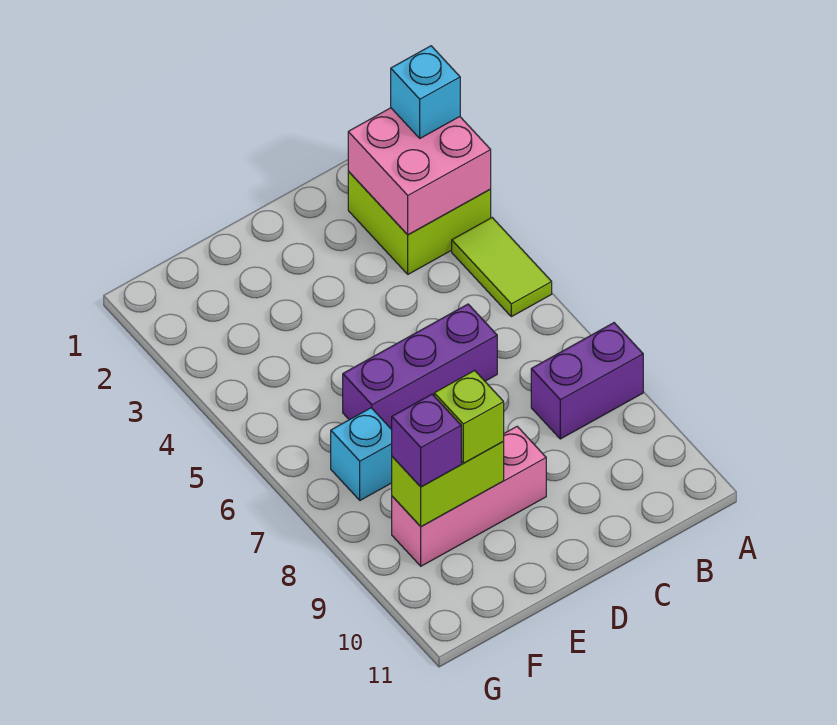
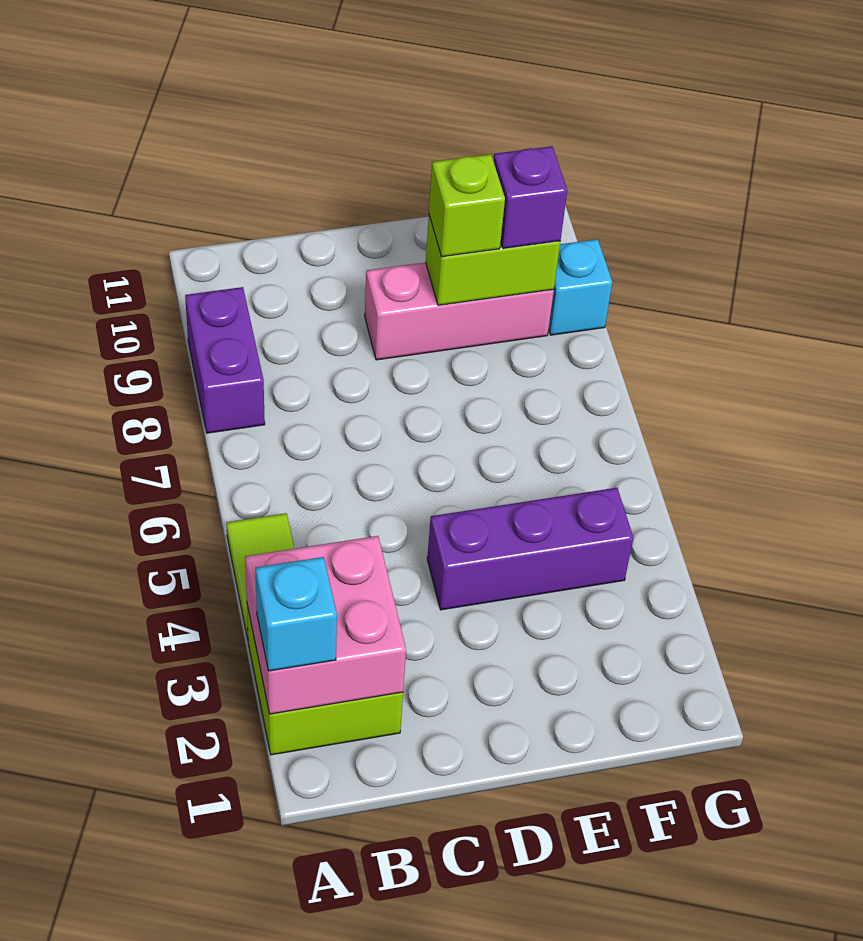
purple brick A8:B8 level 1 -> purple brick A8:A9 level 1
purple brick C6:E6 level 1 -> purple brick D4:F4 level 1
cyan brick F7 level 1 -> cyan brick G9 level 1

